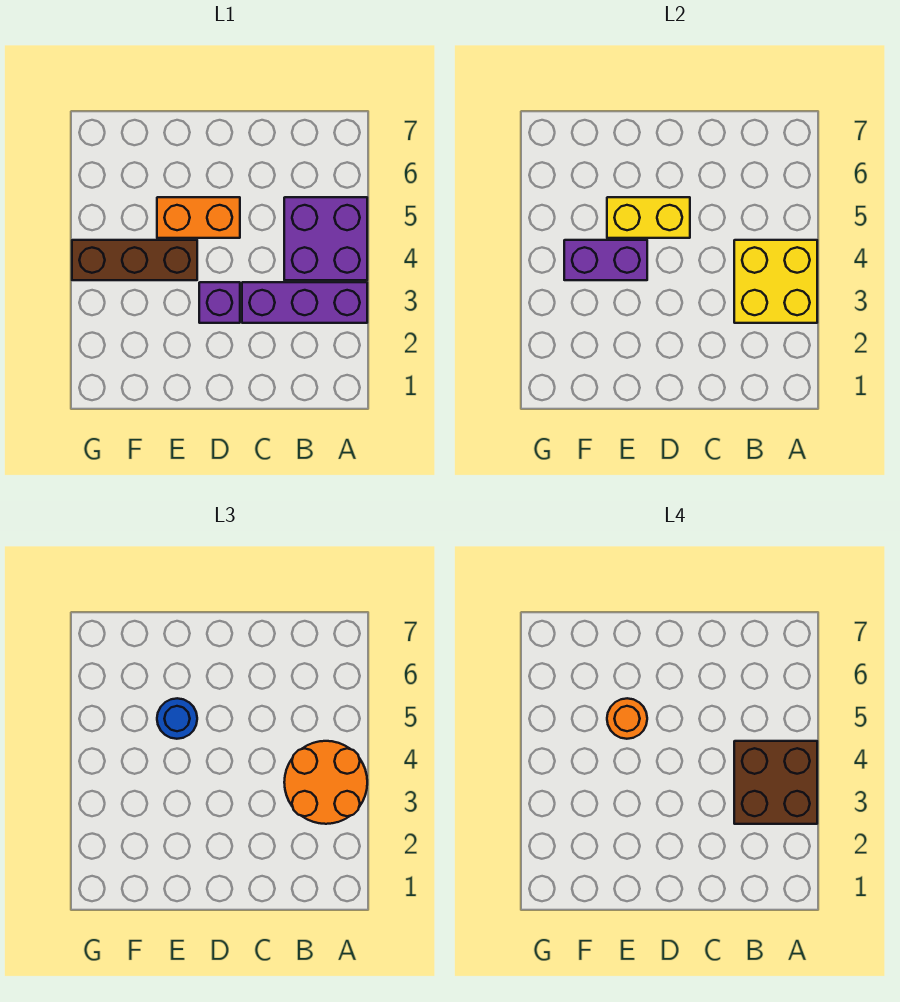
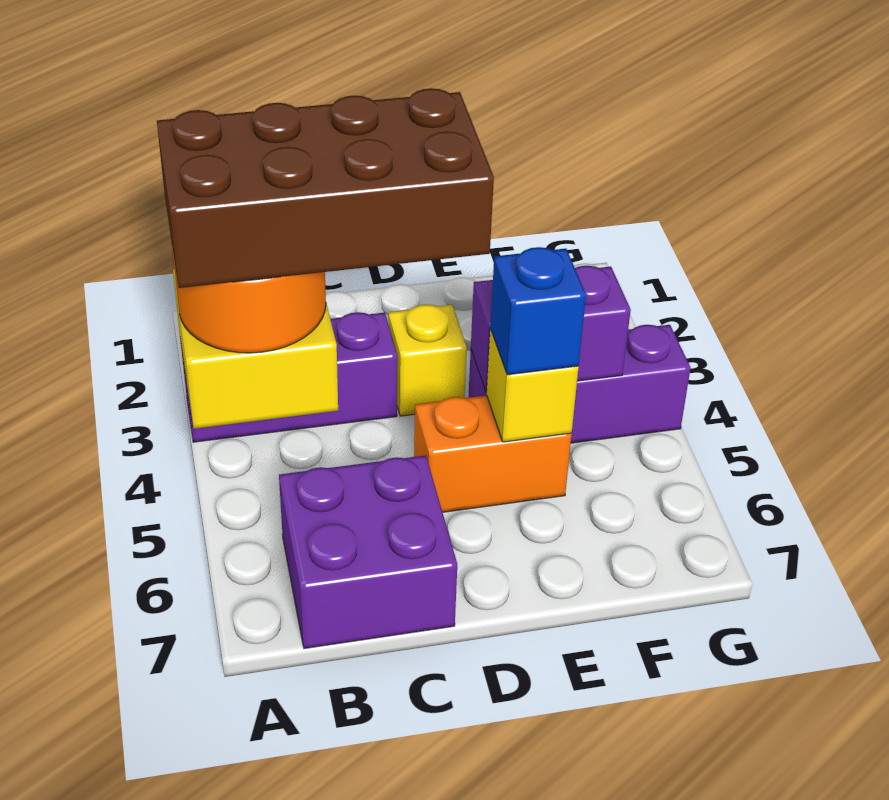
brown brick A3:B4 level 4 -> brown brick A3:D4 level 4
purple brick A4:B5 level 1 -> purple brick B6:C7 level 1
purple brick D3 level 1 -> yellow brick D3 level 1
yellow brick D5:E5 level 2 -> yellow brick E5 level 2
brown brick E4:G4 level 1 -> purple brick E4:G4 level 1
blue round brick E5 level 3 -> blue brick E5 level 3
orange round brick E5 level 4 -> none

